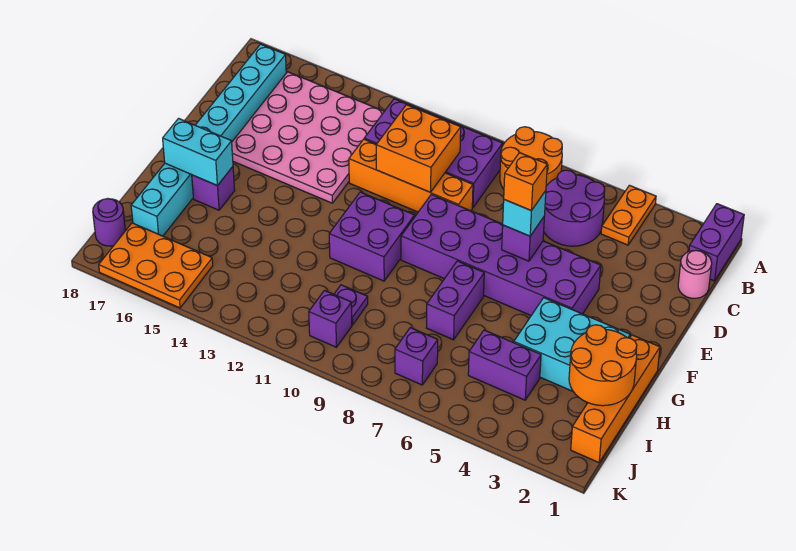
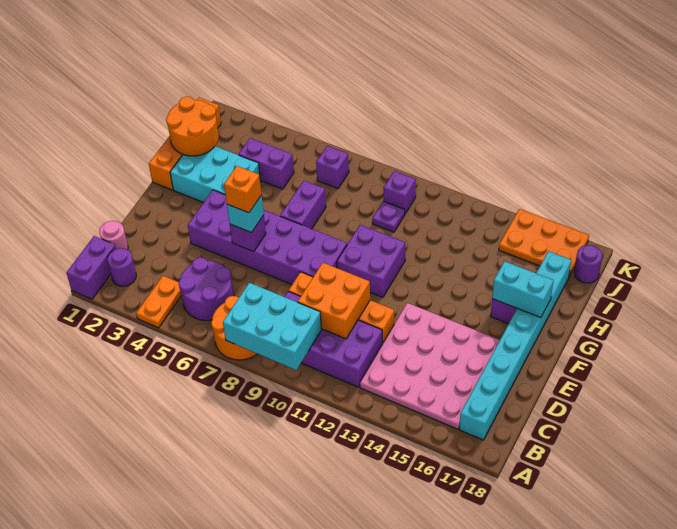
none -> cyan brick A8:B10 level 2
none -> purple round brick B2 level 1

